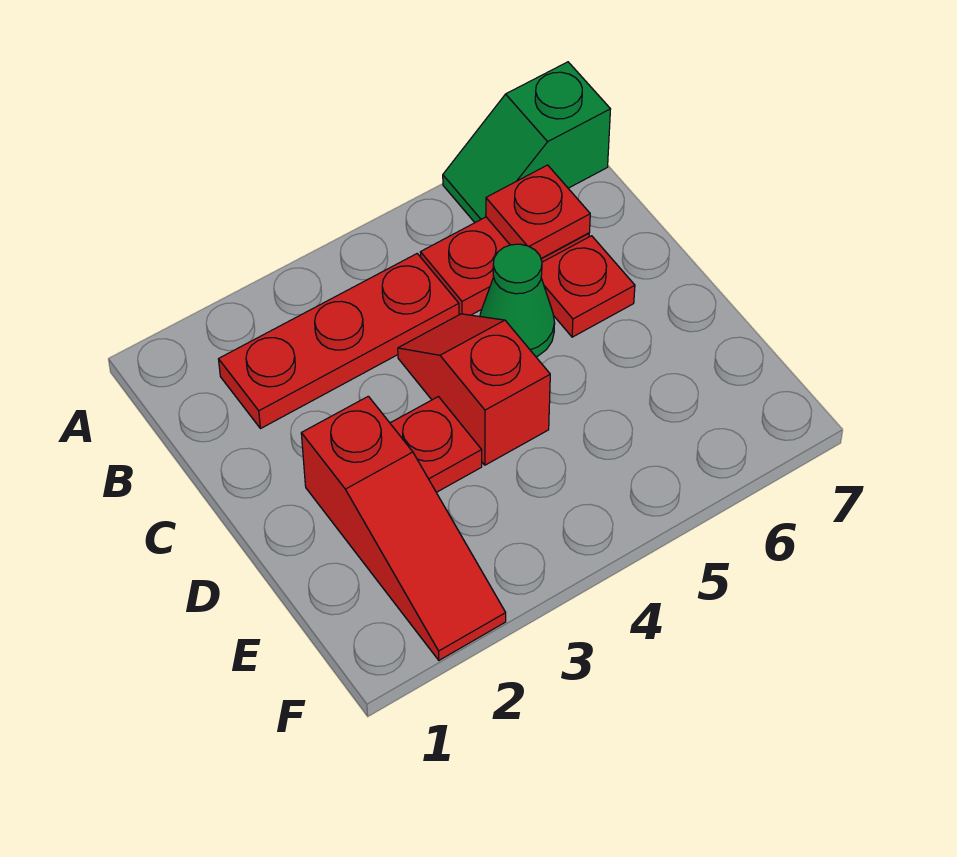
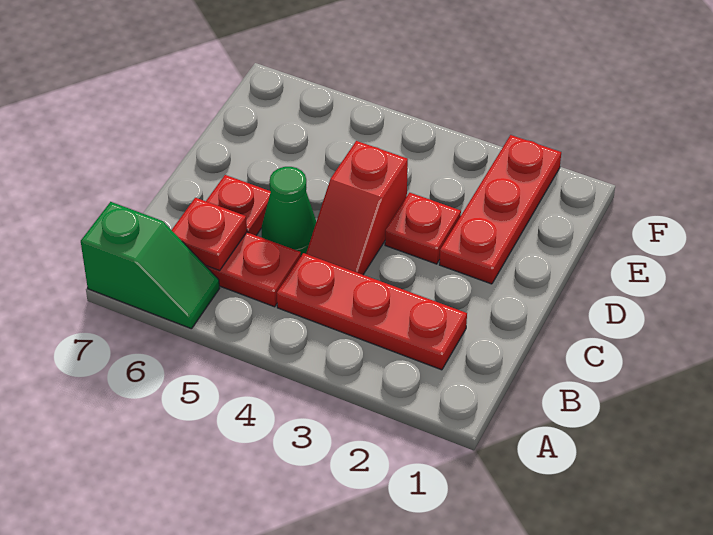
red slope D2:F2 level 1 top D -> red plate D2:F2 level 1

